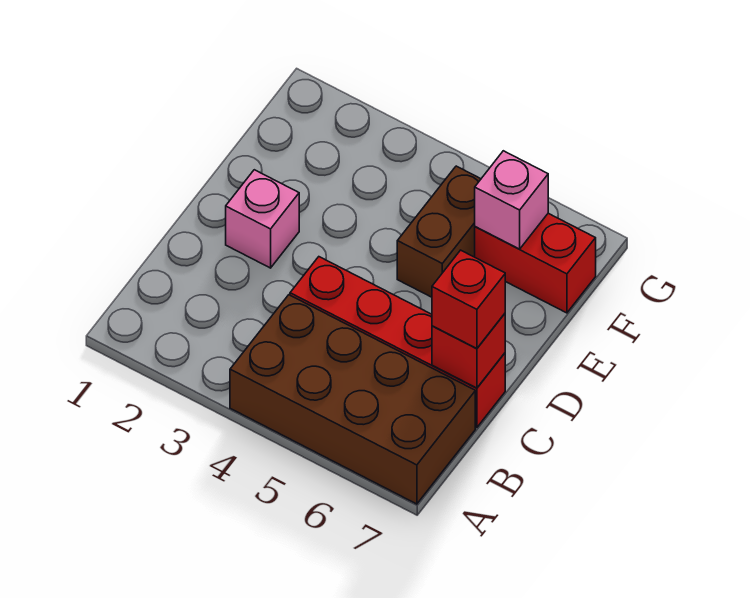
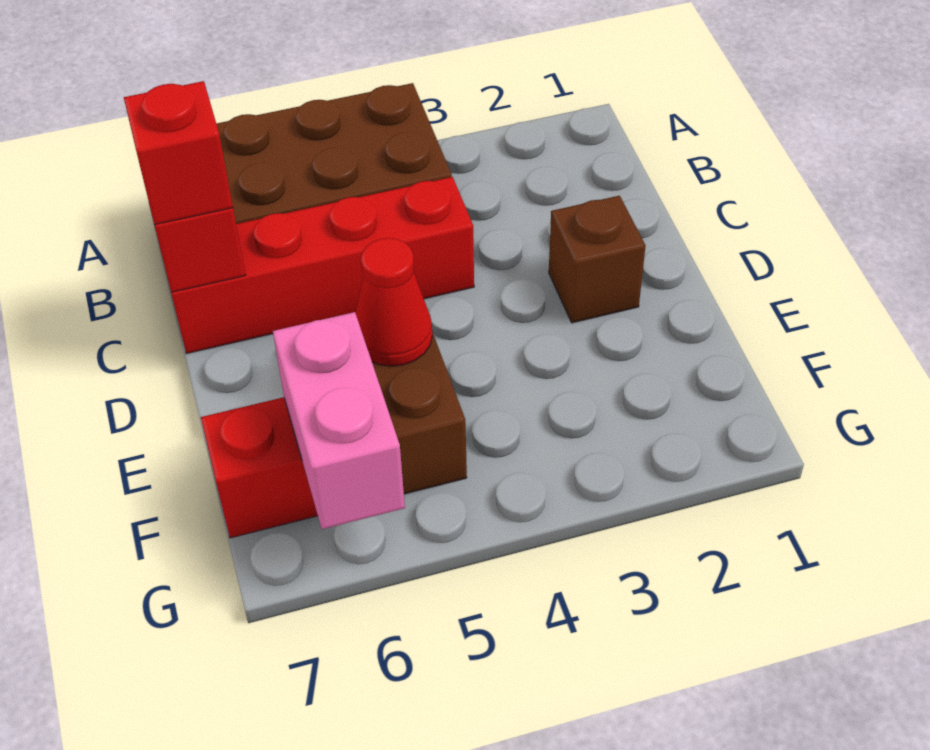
pink brick D2 level 1 -> brown brick D2 level 1
none -> red cone E5 level 2
pink brick F6 level 2 -> pink brick F6:G6 level 2

